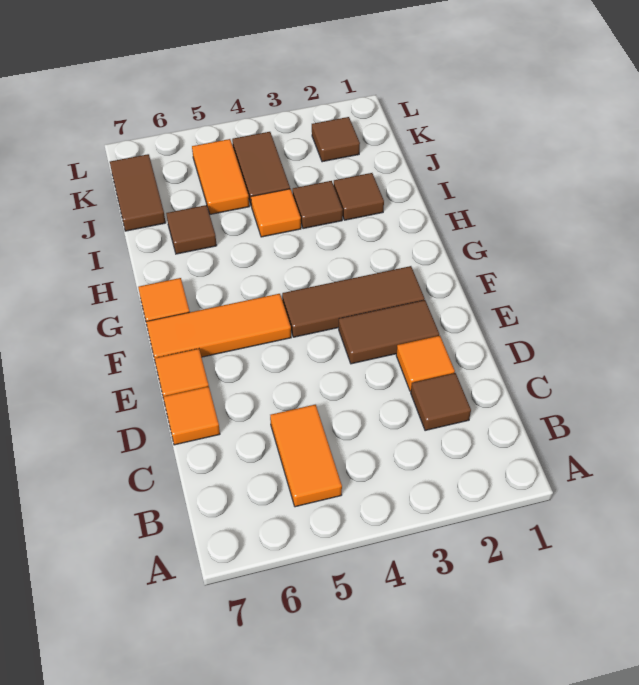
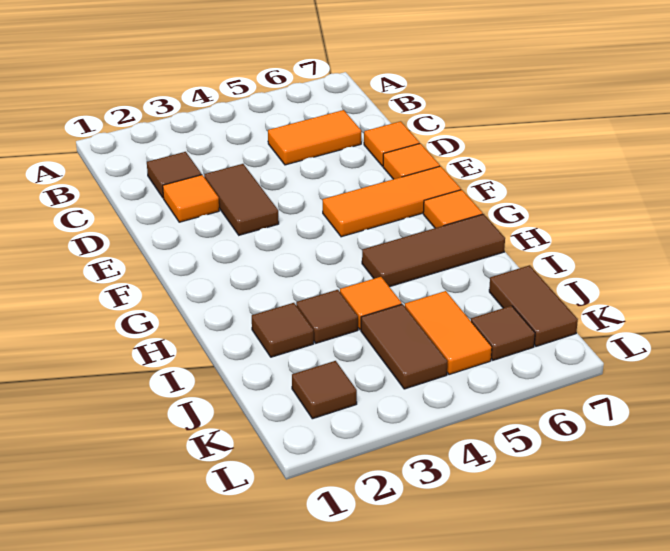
orange tile B5:C5 level 1 -> orange tile C5:C6 level 1
brown tile E2:E3 level 1 -> brown tile D3:E3 level 1
brown tile F2:F4 level 1 -> brown tile H5:H7 level 1
brown tile I6 level 1 -> brown tile K6 level 1

